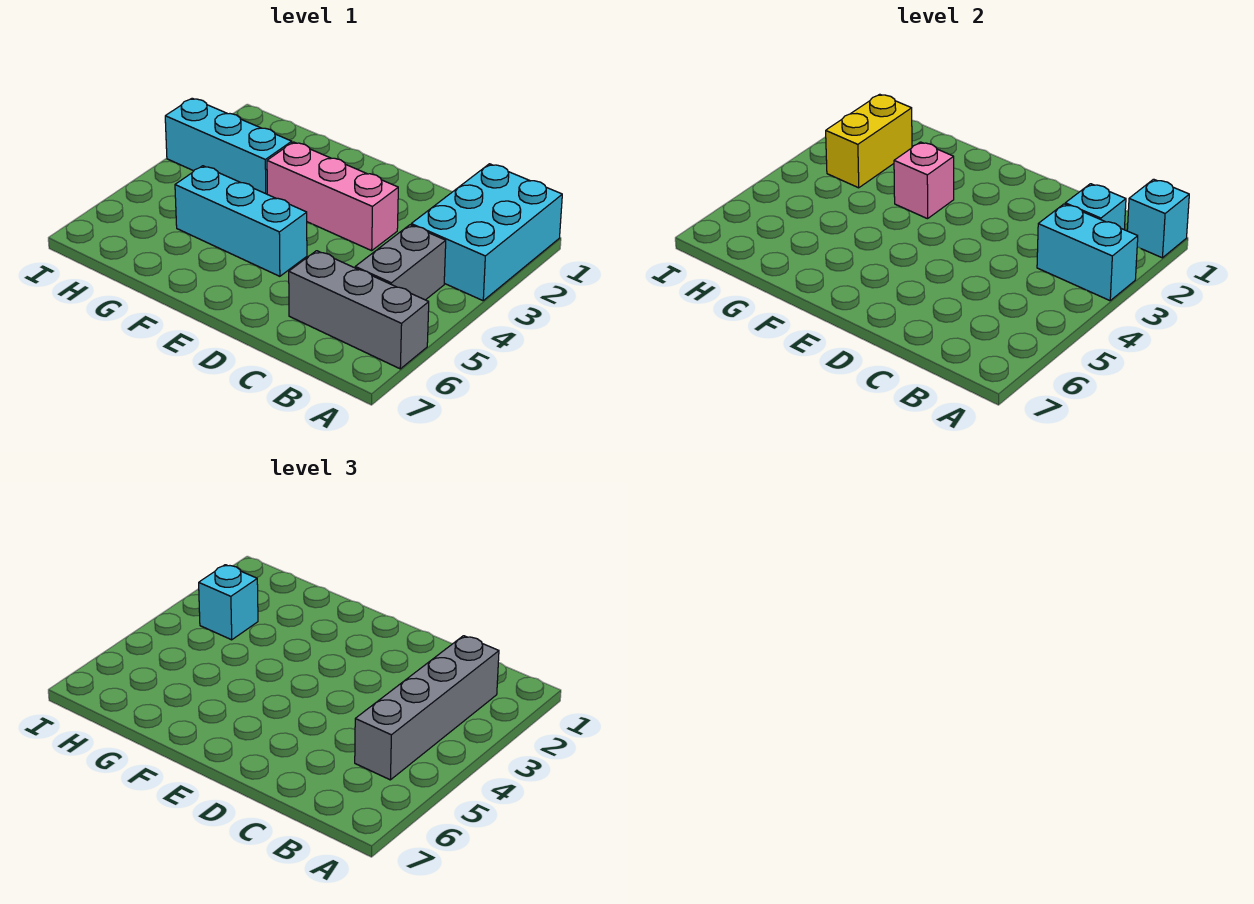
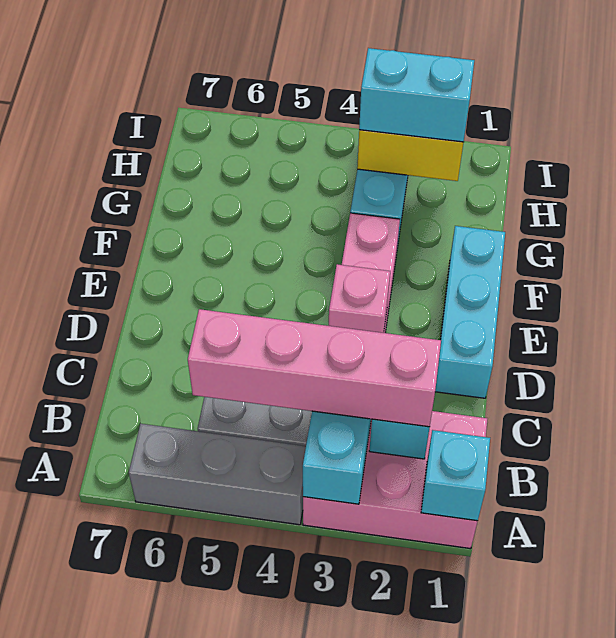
cyan brick A1:B3 level 1 -> pink brick A1:B3 level 1
grey brick A6:C6 level 1 -> grey brick A4:A6 level 1
grey brick B2:B5 level 3 -> pink brick B2:B5 level 3
cyan brick E5:G5 level 1 -> cyan brick D1:F1 level 1
pink brick F3 level 2 -> pink brick D3 level 2
cyan brick H3 level 3 -> cyan brick H2:H3 level 3

